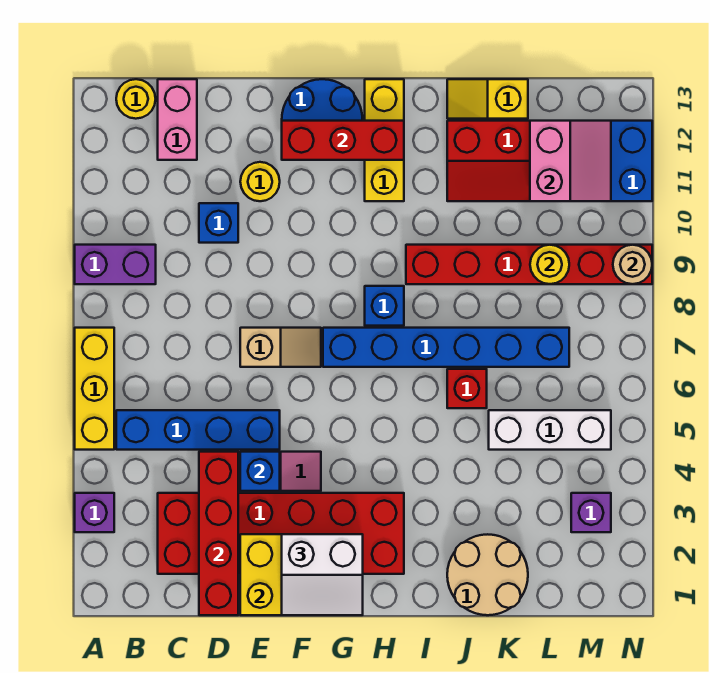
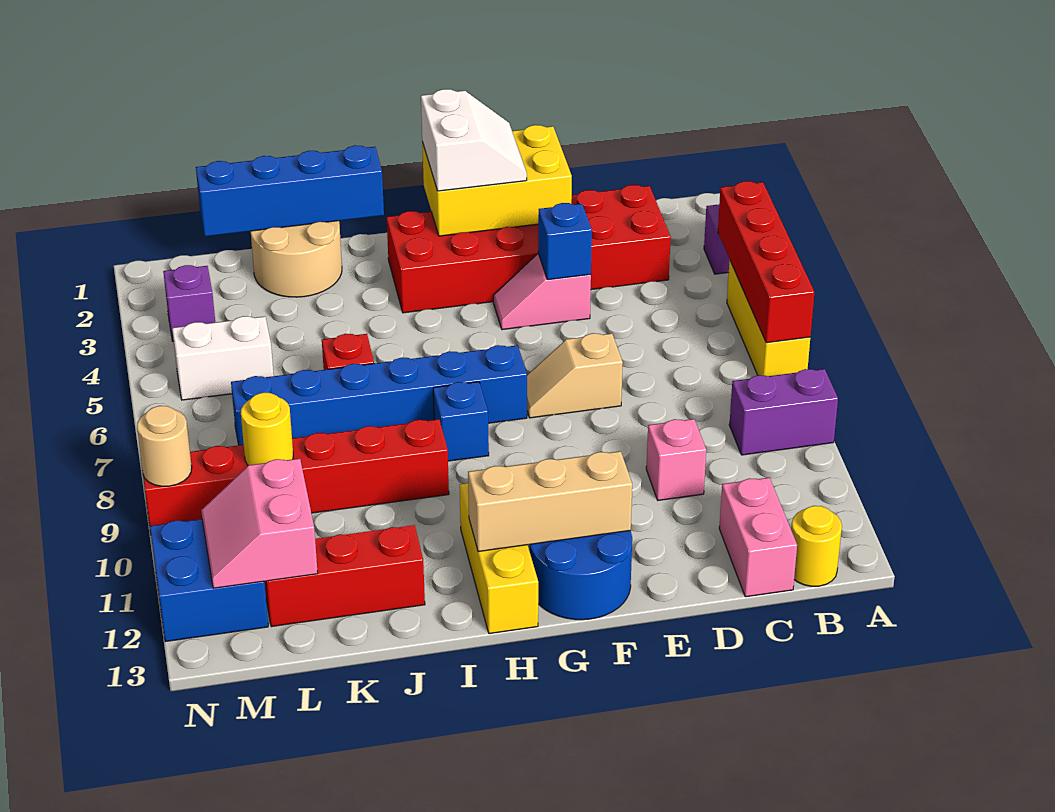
blue brick B5:E5 level 1 -> blue brick I1:L1 level 2
red brick D1:D4 level 2 -> red brick A4:A7 level 2
blue brick D10 level 1 -> pink brick D10 level 1
yellow round brick E11 level 1 -> none
white slope F1:G2 level 3 top 2 -> white slope F1:G2 level 3 top G
red brick F12:H12 level 2 -> tan brick F12:H12 level 2
yellow slope J13:K13 level 1 top K -> none
white brick K5:M5 level 1 -> white brick L5:M5 level 1

